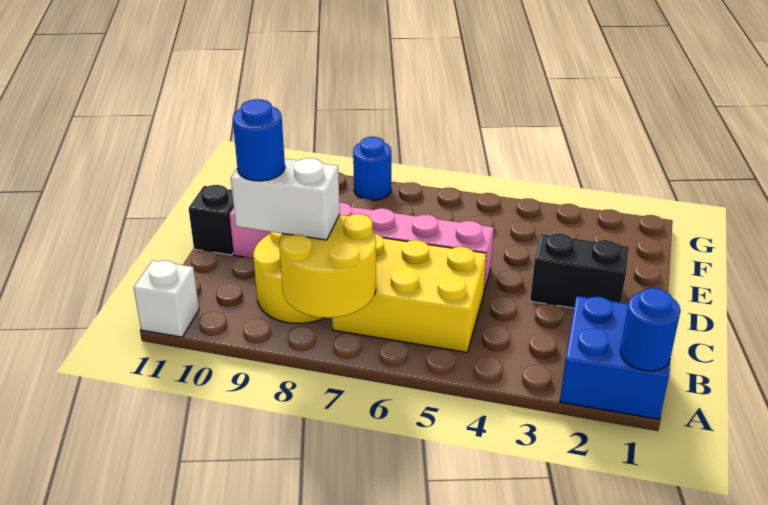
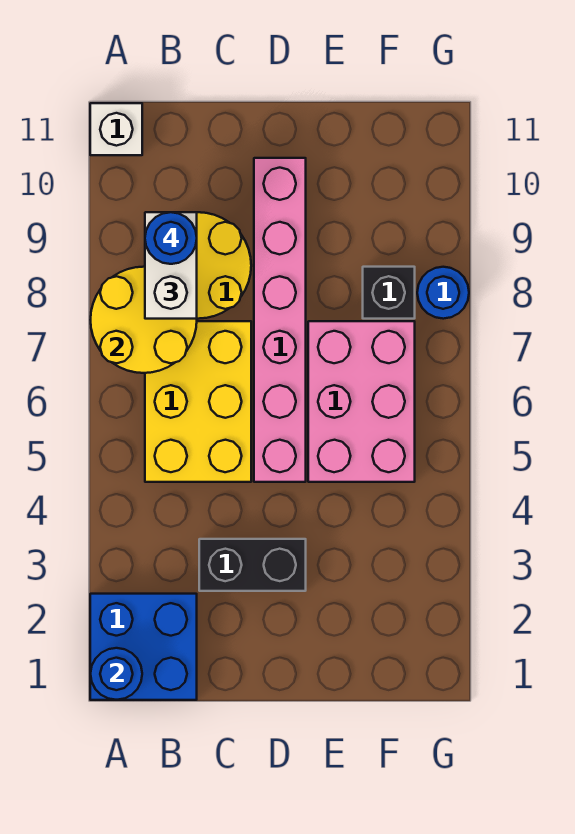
black brick D2:D3 level 1 -> black brick C3:D3 level 1
black brick D11 level 1 -> black brick F8 level 1
none -> pink brick E5:F7 level 1

